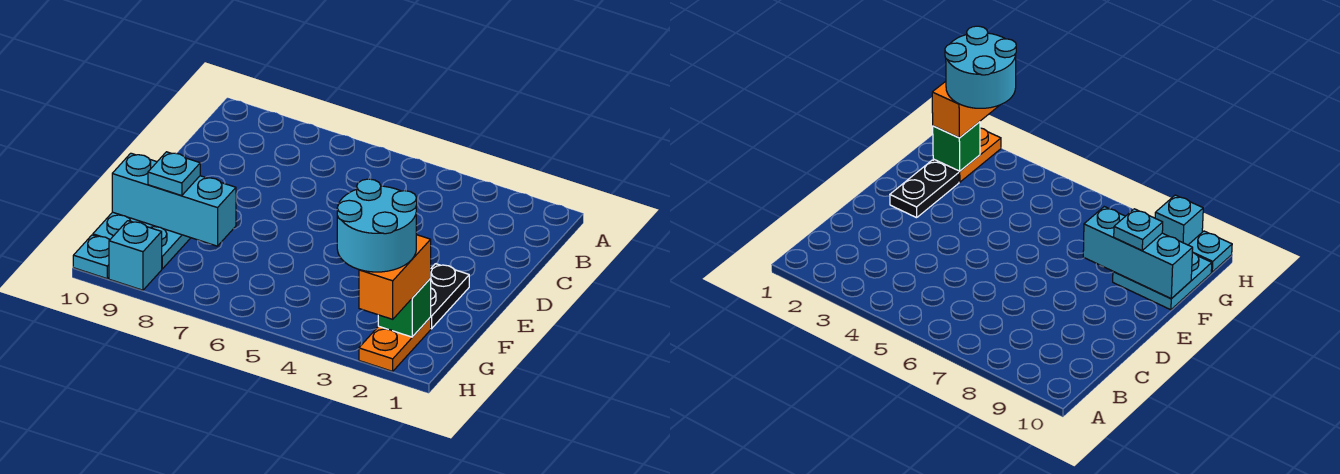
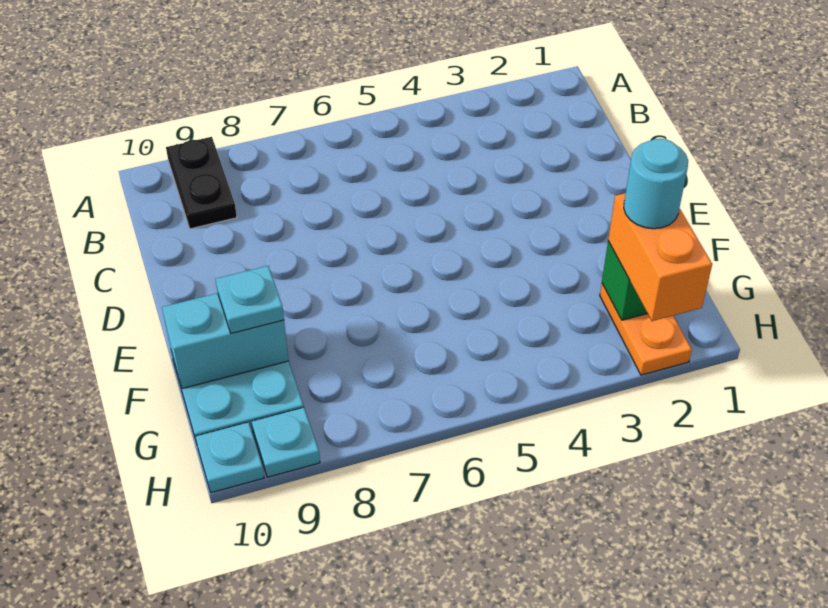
black plate E2:F2 level 1 -> black plate A9:B9 level 1
cyan brick F8:F10 level 2 -> cyan brick F9:F10 level 2
cyan round brick G2:H3 level 4 -> cyan round brick G2 level 4
cyan brick H9 level 1 -> cyan plate H9 level 1

